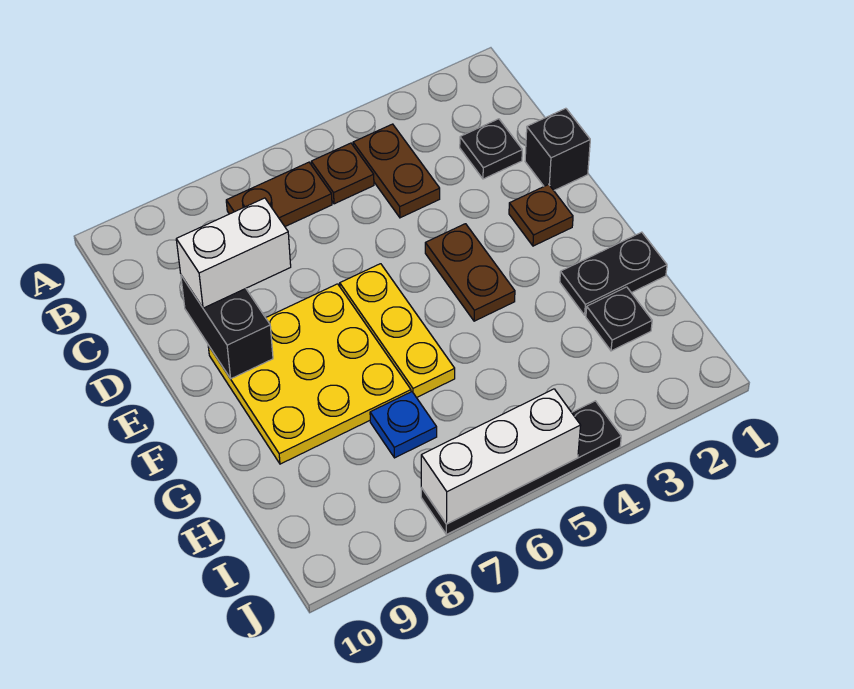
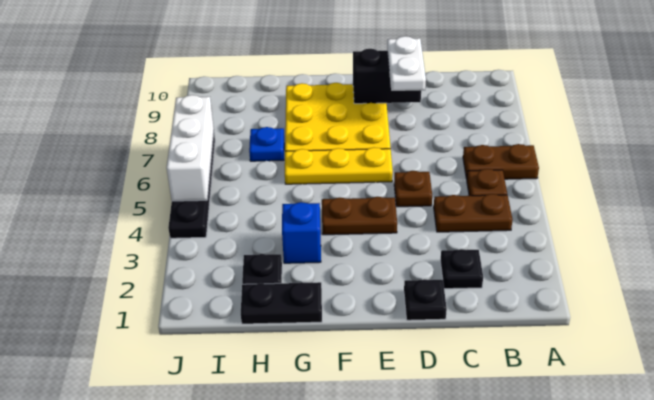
brown plate B6:B7 level 1 -> brown plate A6:B6 level 1
black brick D1 level 1 -> black plate D1 level 1
white brick D8:D9 level 3 -> white plate D8:D9 level 3
brown plate E2 level 1 -> brown plate D5 level 1
black plate G1:G2 level 1 -> black plate G1:H1 level 1
none -> blue brick G3 level 1

